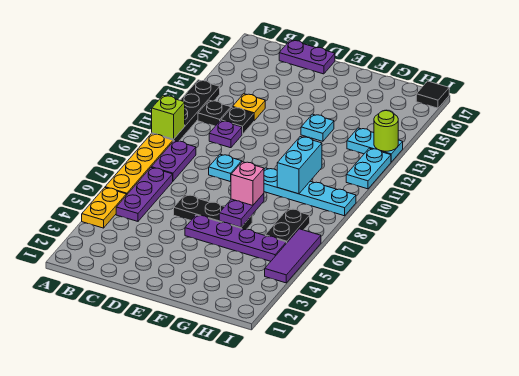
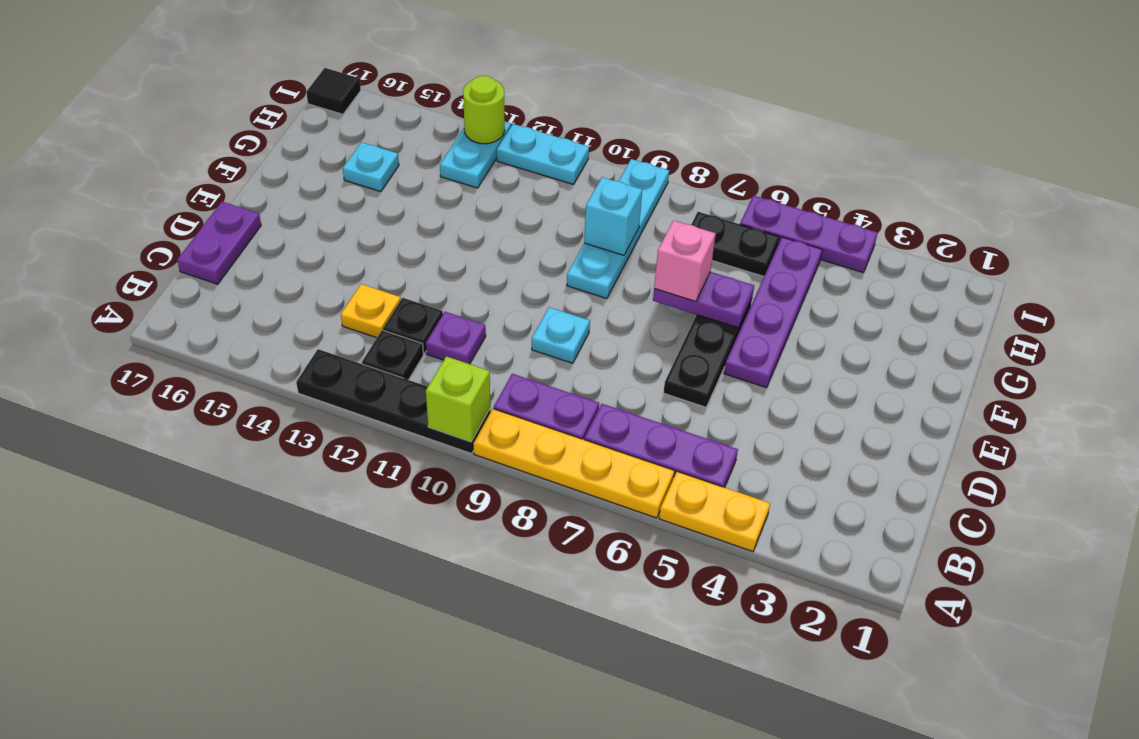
cyan plate F13 level 1 -> cyan plate G15 level 1
cyan brick G9:G10 level 2 -> cyan brick G9 level 2
purple tile I4:I6 level 1 -> purple plate I4:I6 level 1

